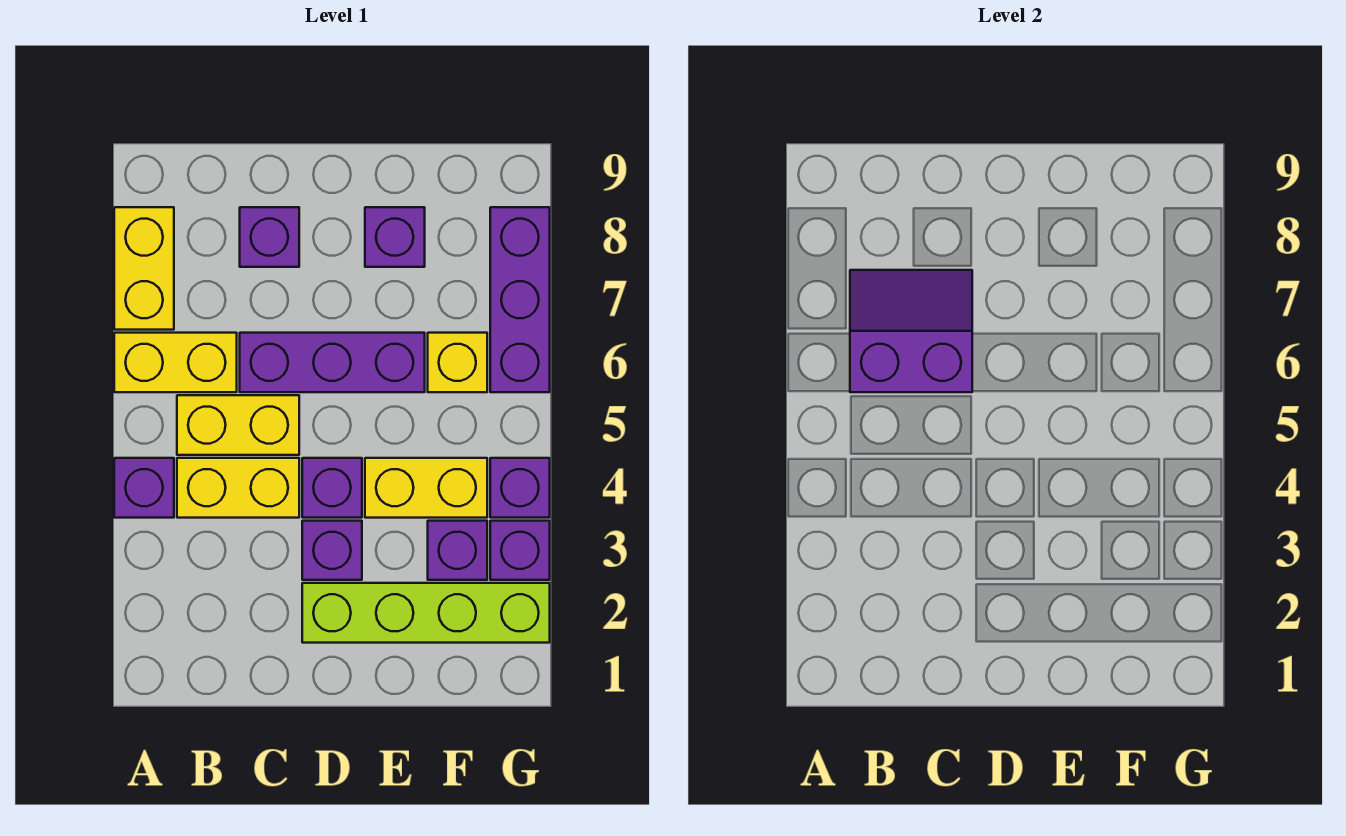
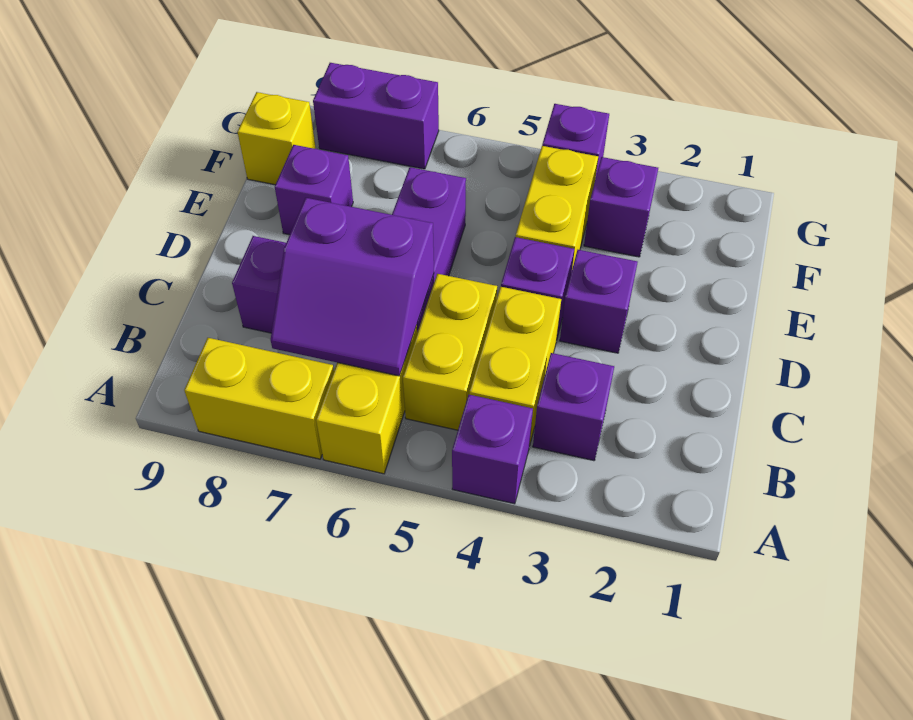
purple slope B6:C7 level 2 top 6 -> purple slope B6:C7 level 2 top C
lime brick D2:G2 level 1 -> none
yellow brick F6 level 1 -> yellow brick F9 level 1
purple brick G3 level 1 -> purple brick B3 level 1
purple brick G6:G8 level 1 -> purple brick G7:G8 level 1

